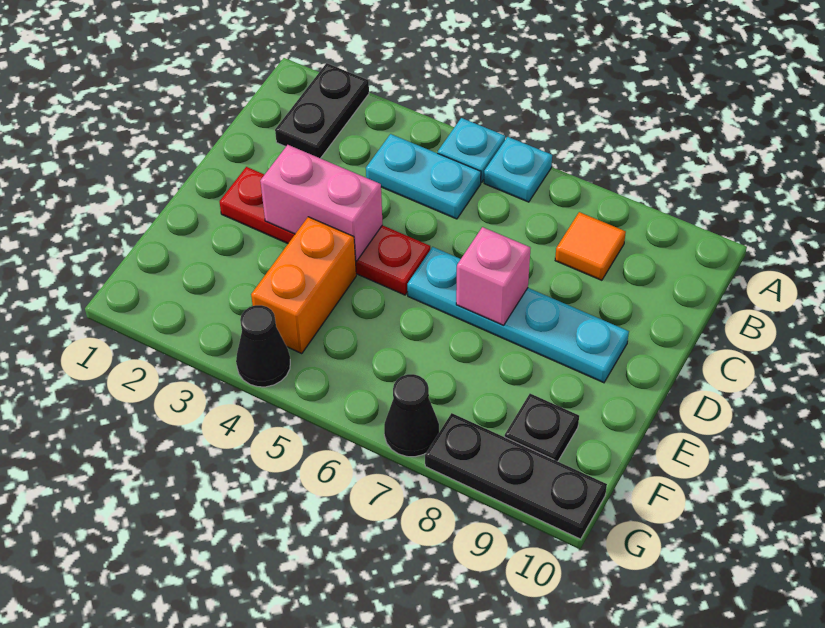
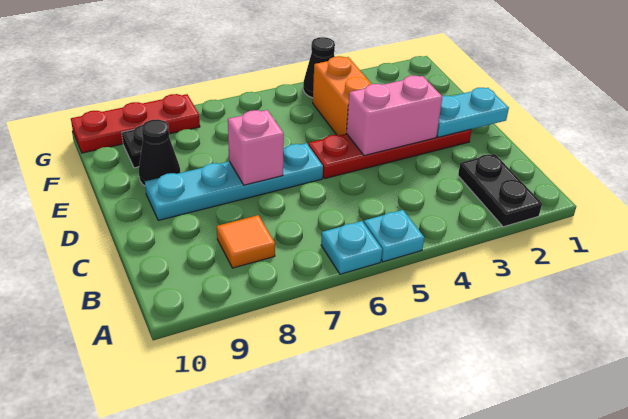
cyan plate B4:B5 level 1 -> cyan plate D1:D2 level 2
black cone G7 level 1 -> black cone E9 level 1
black plate G8:G10 level 1 -> red plate G8:G10 level 1

